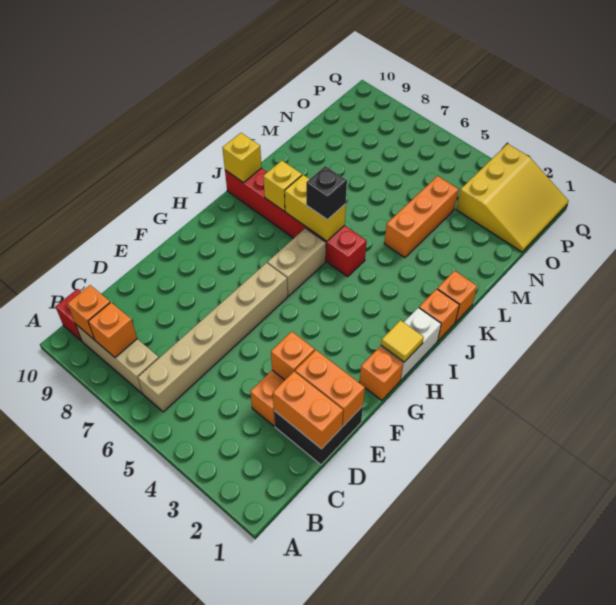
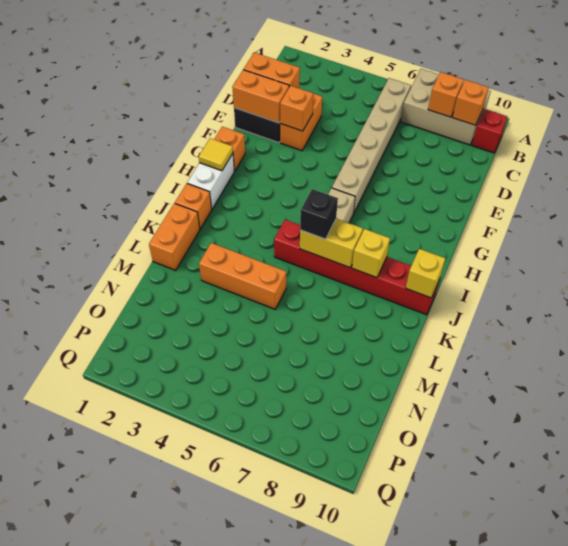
tan brick B7:B9 level 1 -> tan brick A7:B9 level 1
orange brick K1 level 1 -> orange brick K1:L1 level 1
orange brick L4:N4 level 1 -> orange brick L3:L5 level 1
yellow slope O1:Q3 level 1 top 3 -> none

